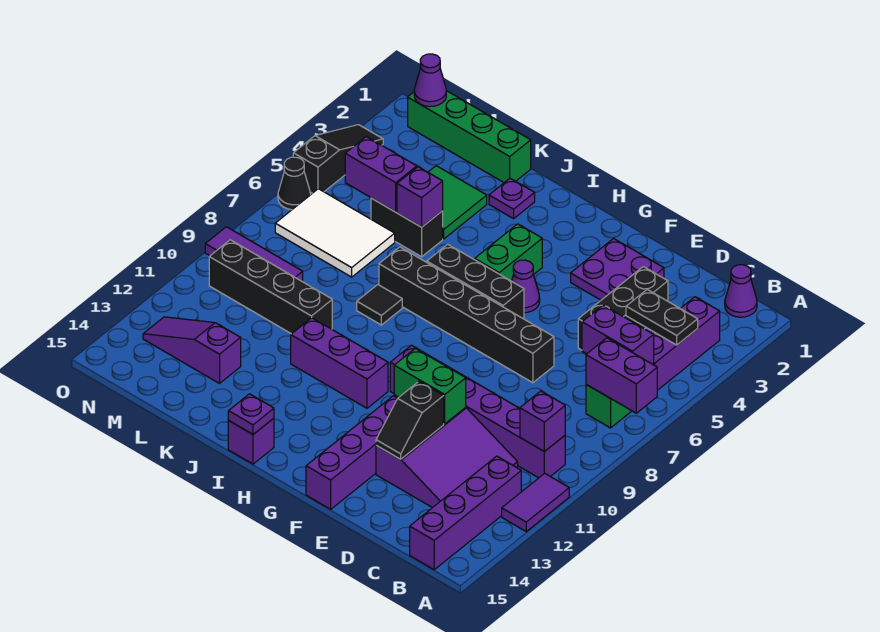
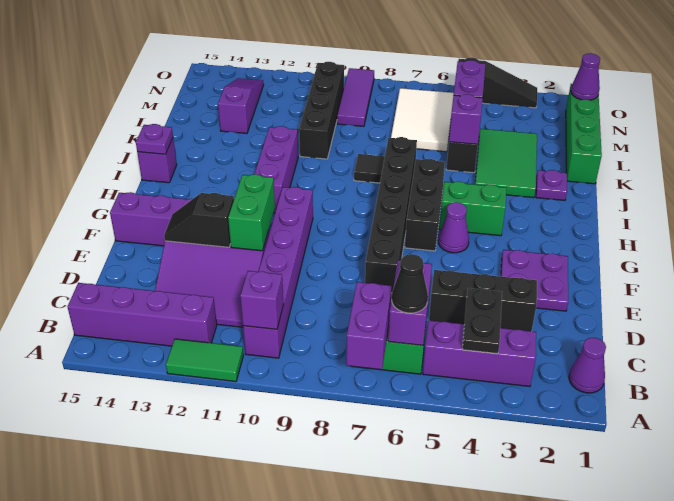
purple tile A11:A12 level 1 -> green tile A11:A12 level 1
green tile K3:L4 level 1 -> green tile J3:L4 level 1
black cone O6 level 1 -> black cone B6 level 3

